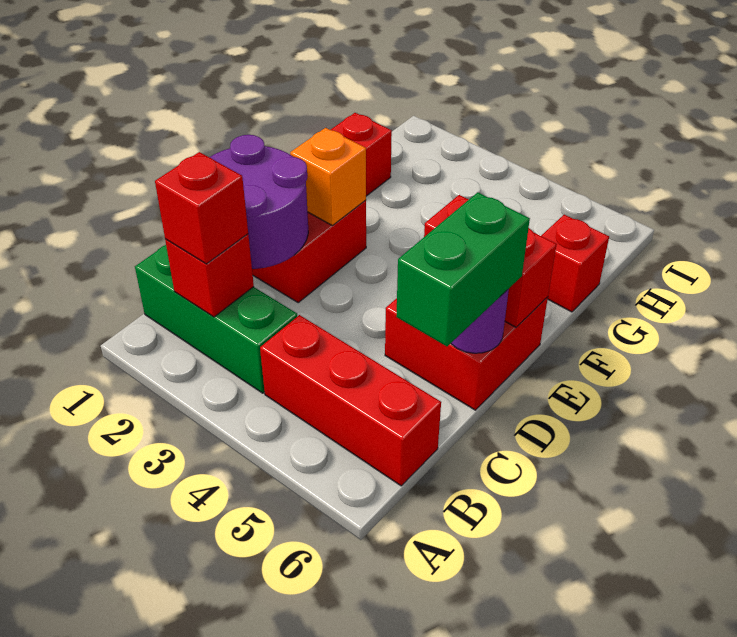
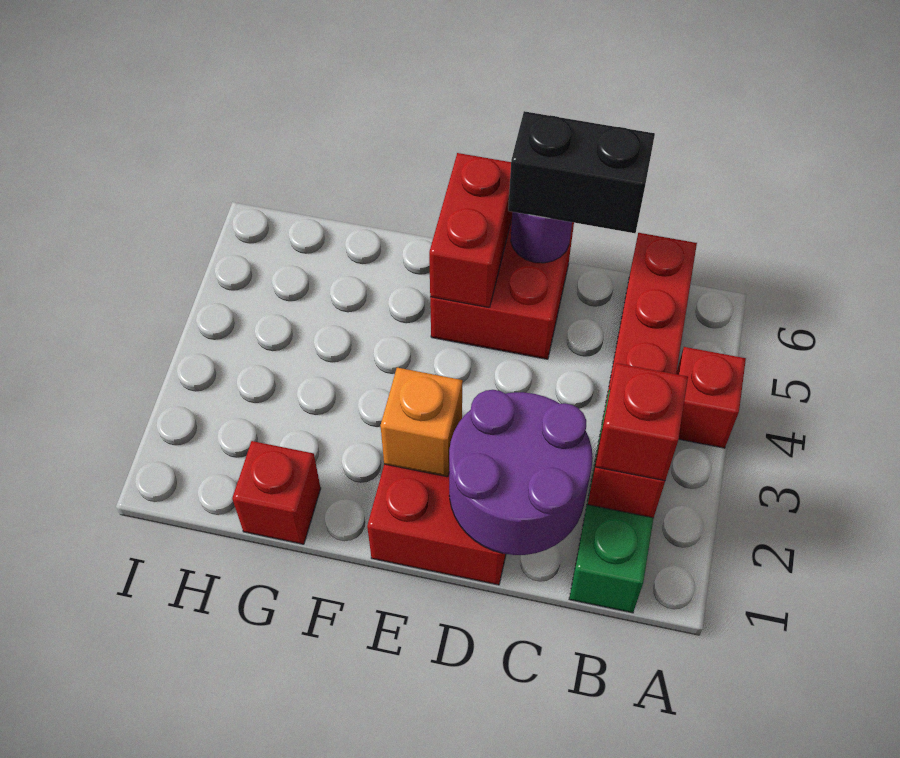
green brick C6:D6 level 3 -> black brick C6:D6 level 3
red brick G6 level 1 -> red brick A4 level 1

